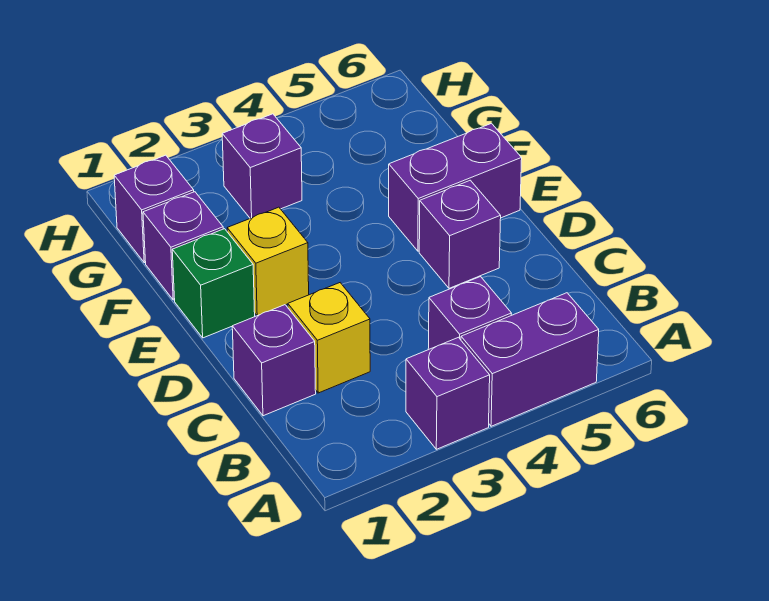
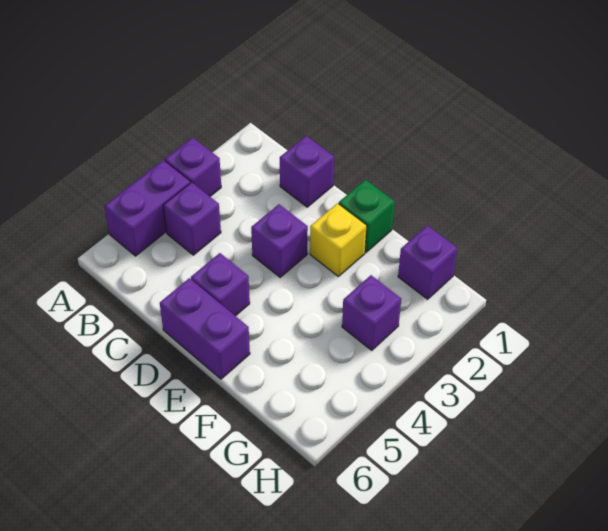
yellow brick C2 level 1 -> none
purple brick E5:E6 level 1 -> purple brick D6:E6 level 1
purple brick F1 level 1 -> purple brick D3 level 1

